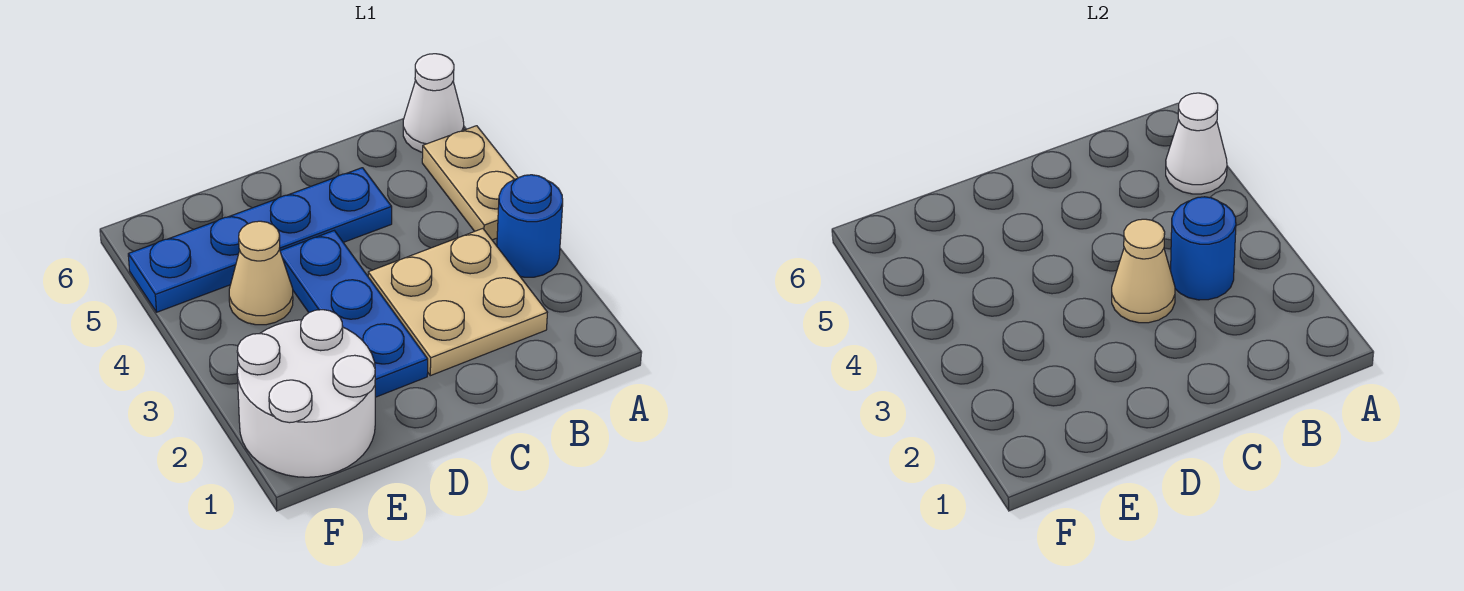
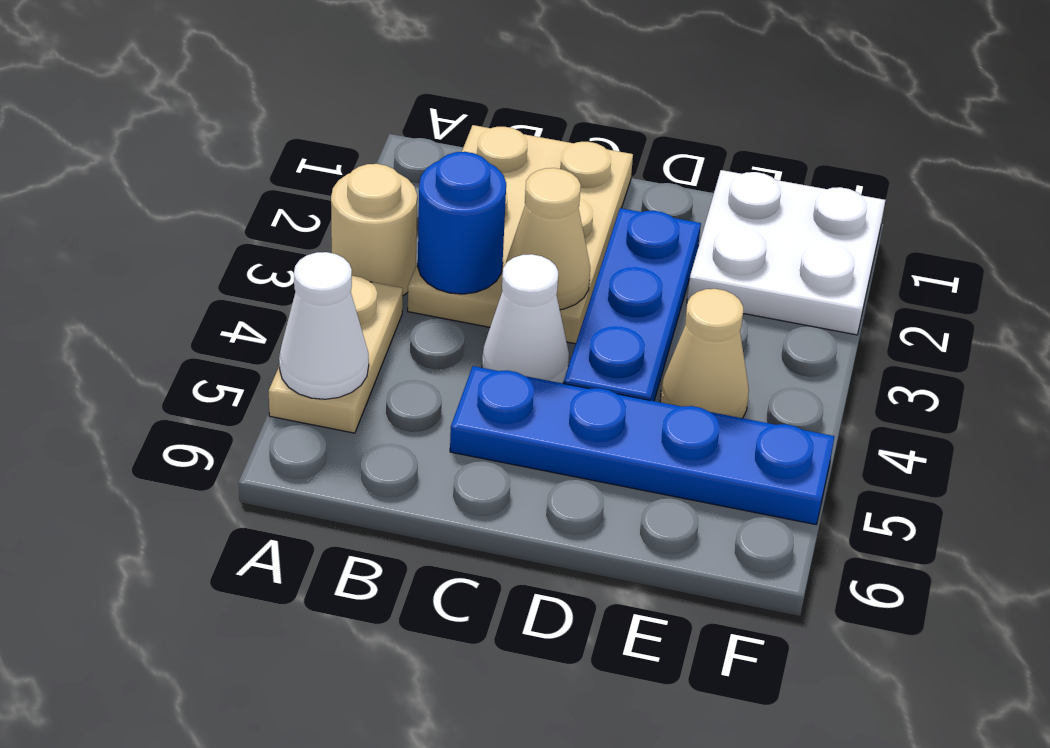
blue round brick A3 level 1 -> tan round brick A3 level 1
white cone A6 level 1 -> white cone C4 level 1
tan plate B2:C3 level 1 -> tan plate B1:C3 level 1
white round brick E1:F2 level 1 -> white plate E1:F2 level 1

